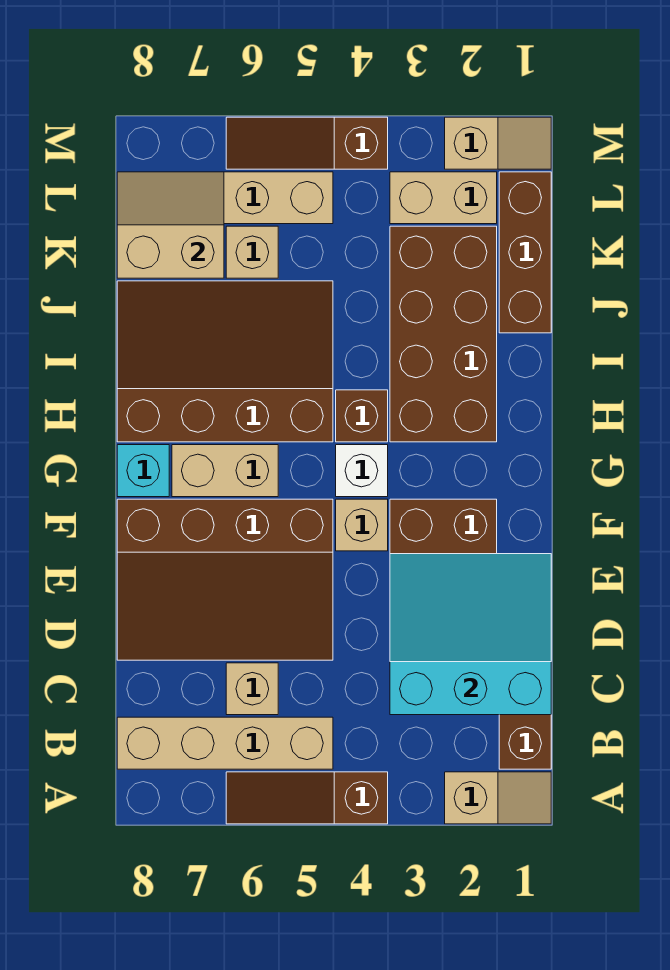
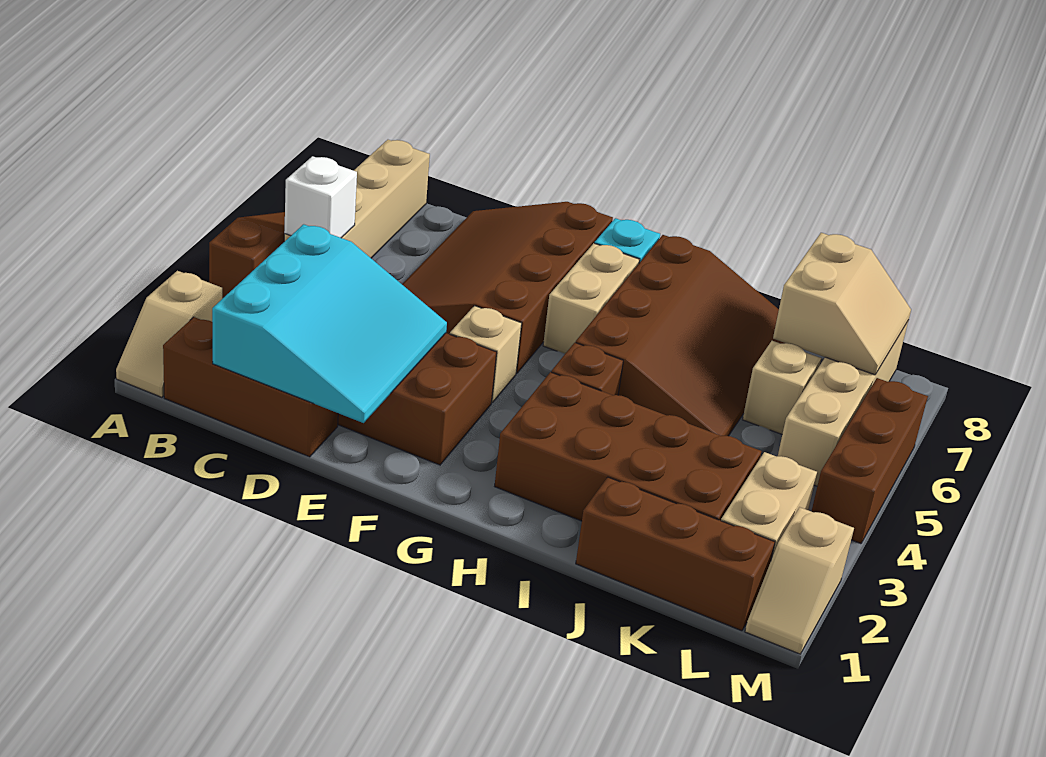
tan brick C6 level 1 -> none
white brick G4 level 1 -> white brick B5 level 2
brown slope M4:M6 level 1 top 4 -> brown brick M4:M6 level 1

